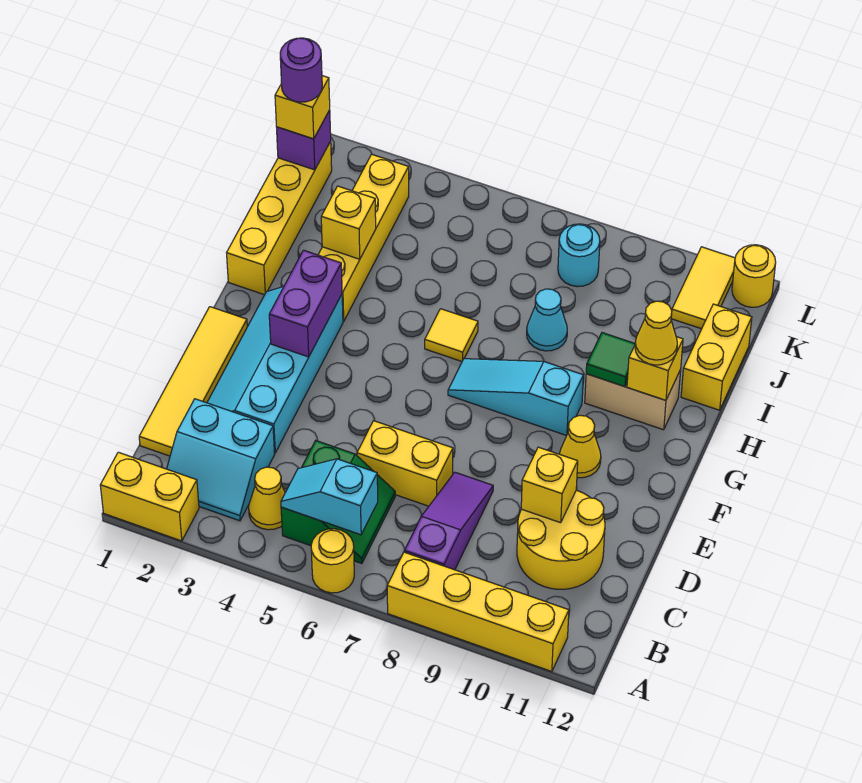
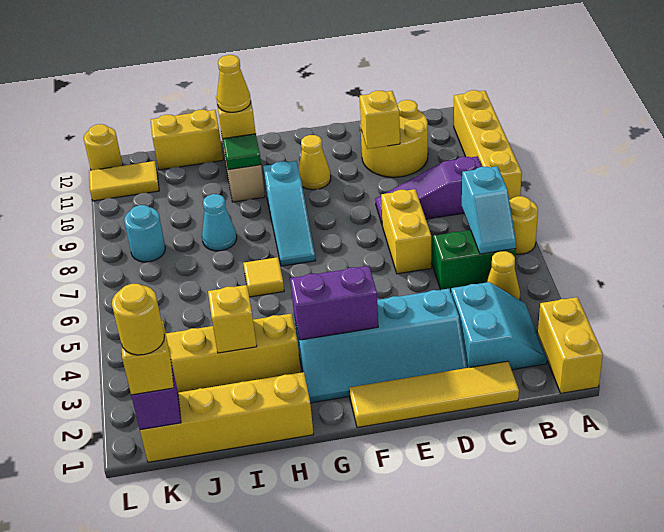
purple round brick K1 level 4 -> yellow round brick K1 level 4

